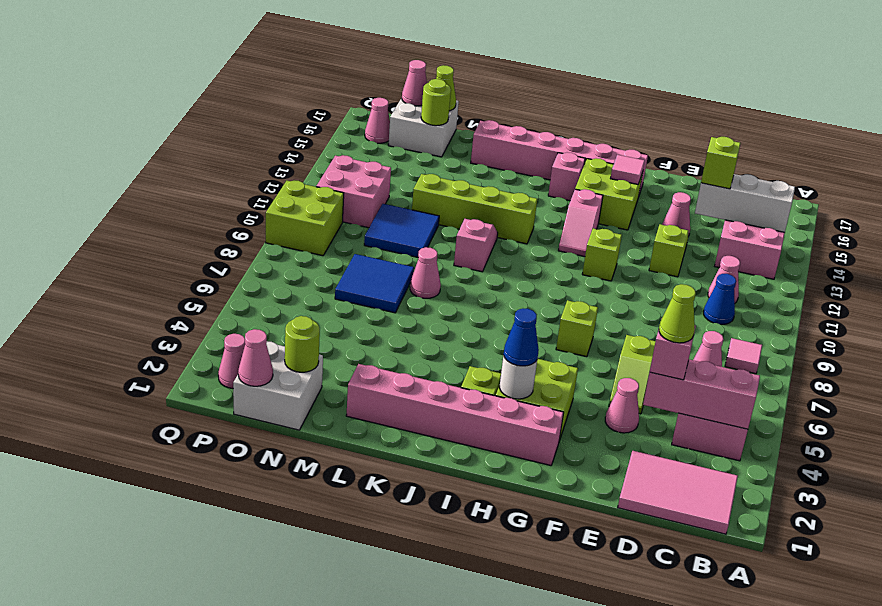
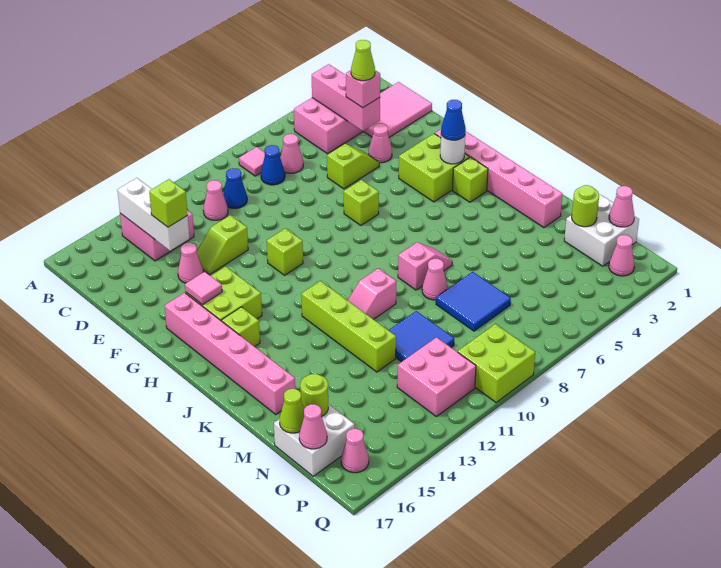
pink tile B1:D2 level 1 -> pink tile C1:D3 level 1
none -> blue cone C8 level 1
pink slope H12:H13 level 1 top 13 -> pink slope K7:K8 level 1 top 8
pink brick I15 level 1 -> lime brick I15 level 1

